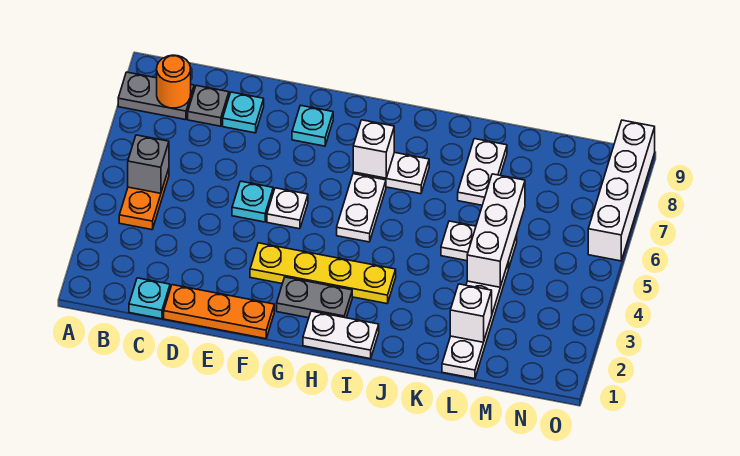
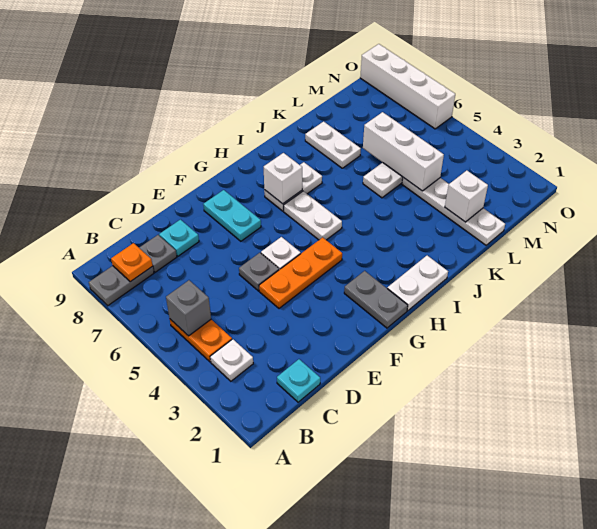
none -> white plate B3 level 1
orange round brick B8 level 2 -> orange plate B8 level 2
orange plate D1:F1 level 1 -> orange plate E4:G4 level 1
cyan plate E5 level 1 -> grey plate E5 level 1
yellow plate F3:I3 level 1 -> none
cyan plate F8 level 1 -> cyan plate F7:F8 level 1
grey plate G2:H2 level 1 -> grey plate G1:G2 level 1

